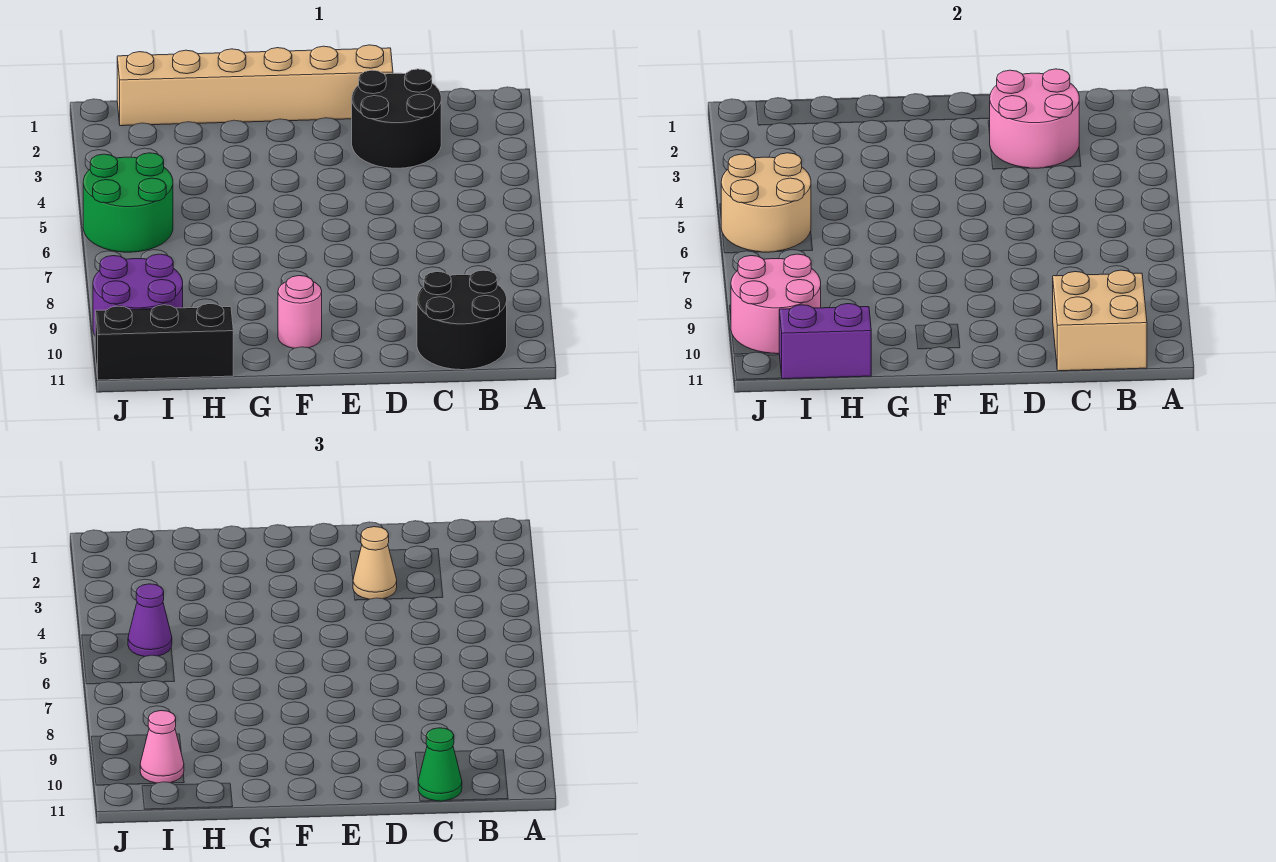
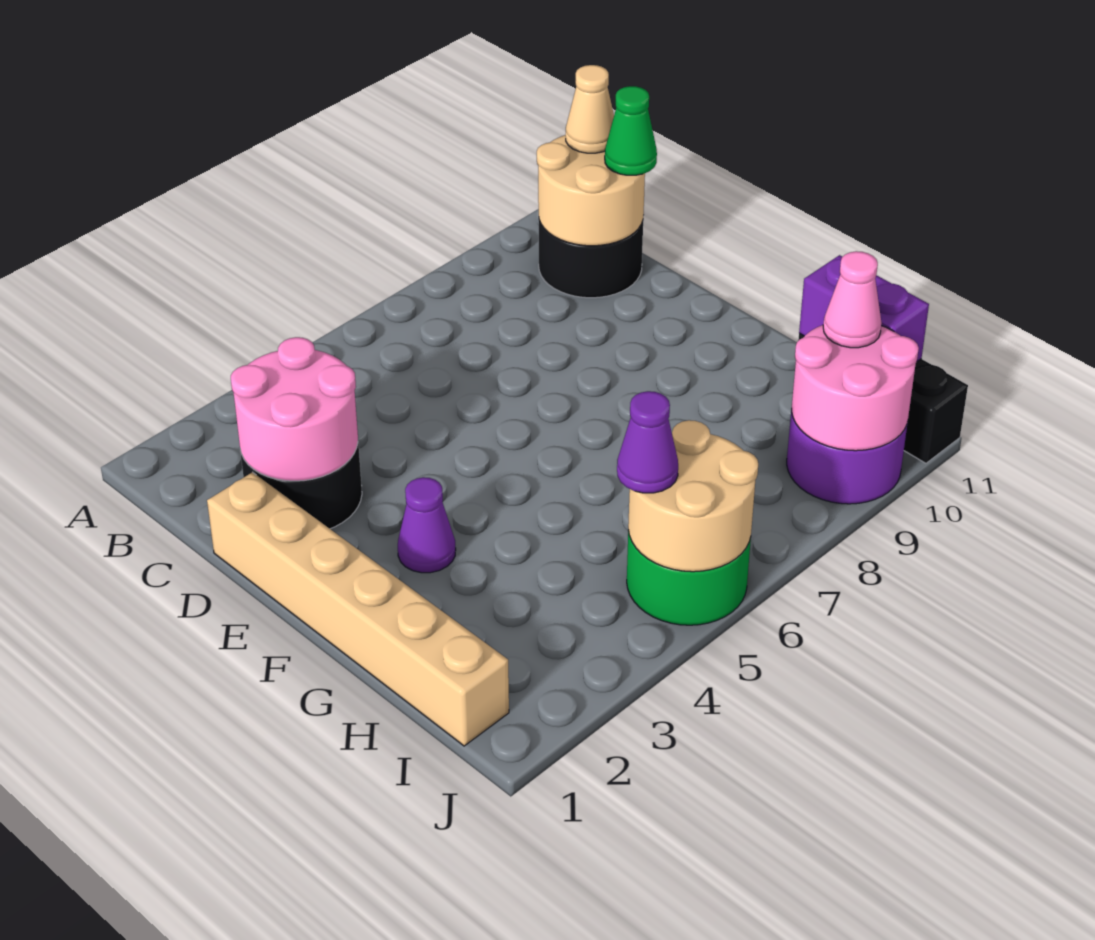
tan brick B10:C11 level 2 -> tan round brick B10:C11 level 2
tan cone D3 level 3 -> tan cone B11 level 3
none -> purple cone F3 level 1
pink round brick F10 level 1 -> none

